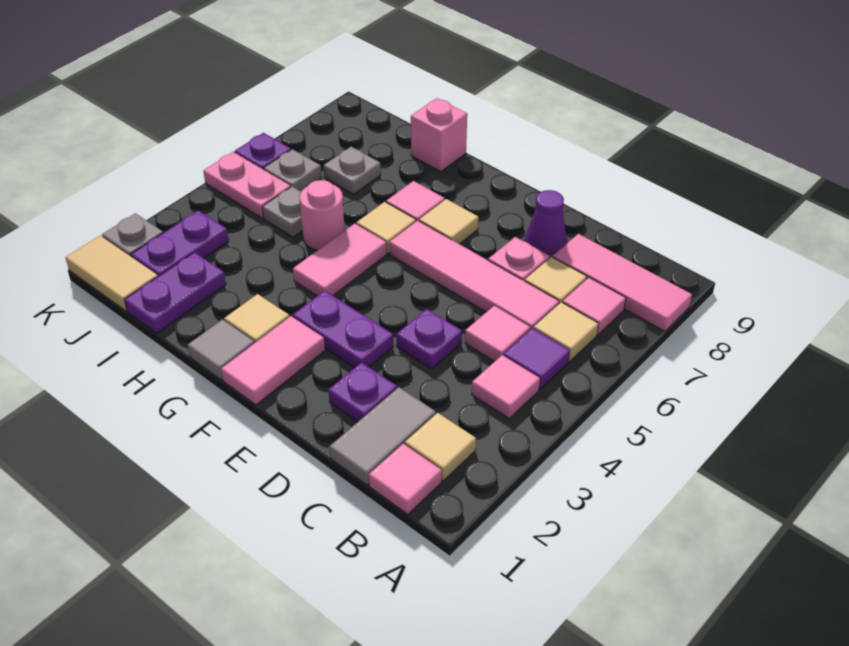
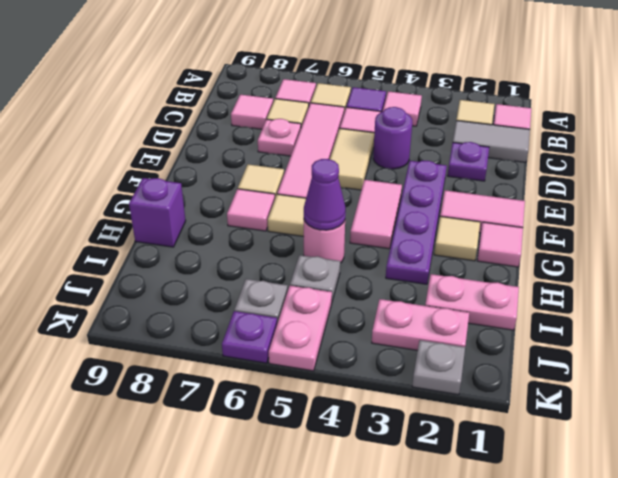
pink tile A8:C8 level 1 -> pink tile C8 level 1
purple plate D4 level 1 -> purple round brick D4 level 1
purple cone D8 level 1 -> purple cone H5 level 2
purple plate E3:F3 level 1 -> purple plate E3:H3 level 1
grey tile G1 level 1 -> pink tile G1 level 1
pink tile G4:G5 level 1 -> pink tile F4:G4 level 1
pink brick H9 level 1 -> purple brick H9 level 1
purple plate I1:I2 level 1 -> pink plate I1:I2 level 1
grey plate I7 level 1 -> none
tan tile J1:K1 level 1 -> tan tile D5:E5 level 1
purple plate J2:J3 level 1 -> pink plate J2:J3 level 1

